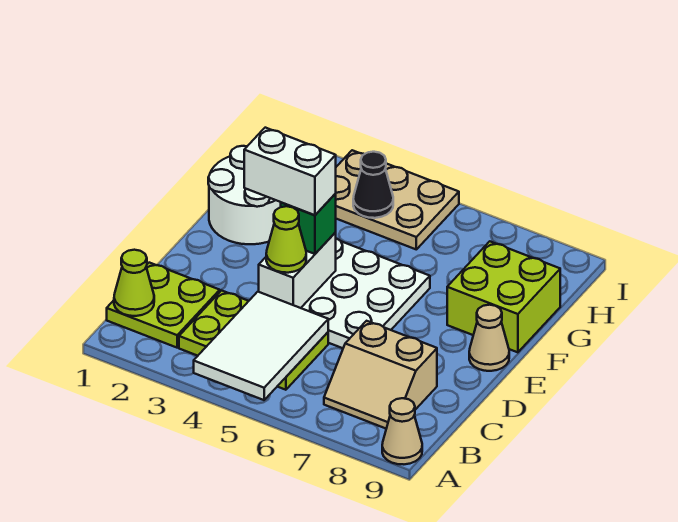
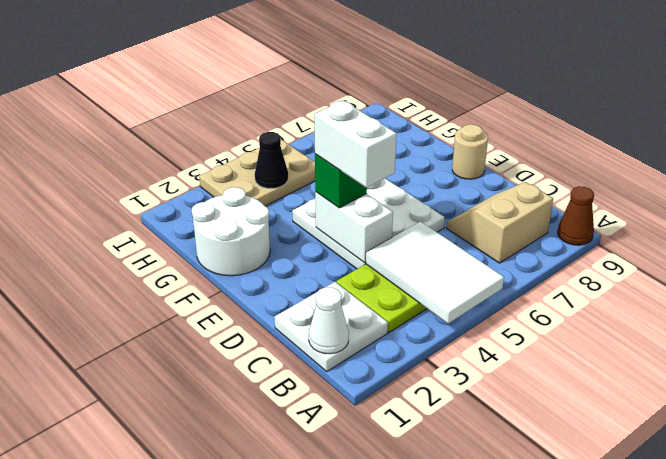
tan cone A9 level 1 -> brown cone A9 level 1
lime plate B1:C2 level 1 -> white plate B1:C2 level 1
lime cone B1 level 2 -> white cone B1 level 2
tan slope B7:C8 level 1 top C -> tan slope B7:C8 level 1 top B
lime cone D4 level 3 -> none
white brick E3:E4 level 4 -> white brick D4:E4 level 4
tan cone E9 level 1 -> tan round brick E9 level 1
lime brick F8:G9 level 1 -> none

